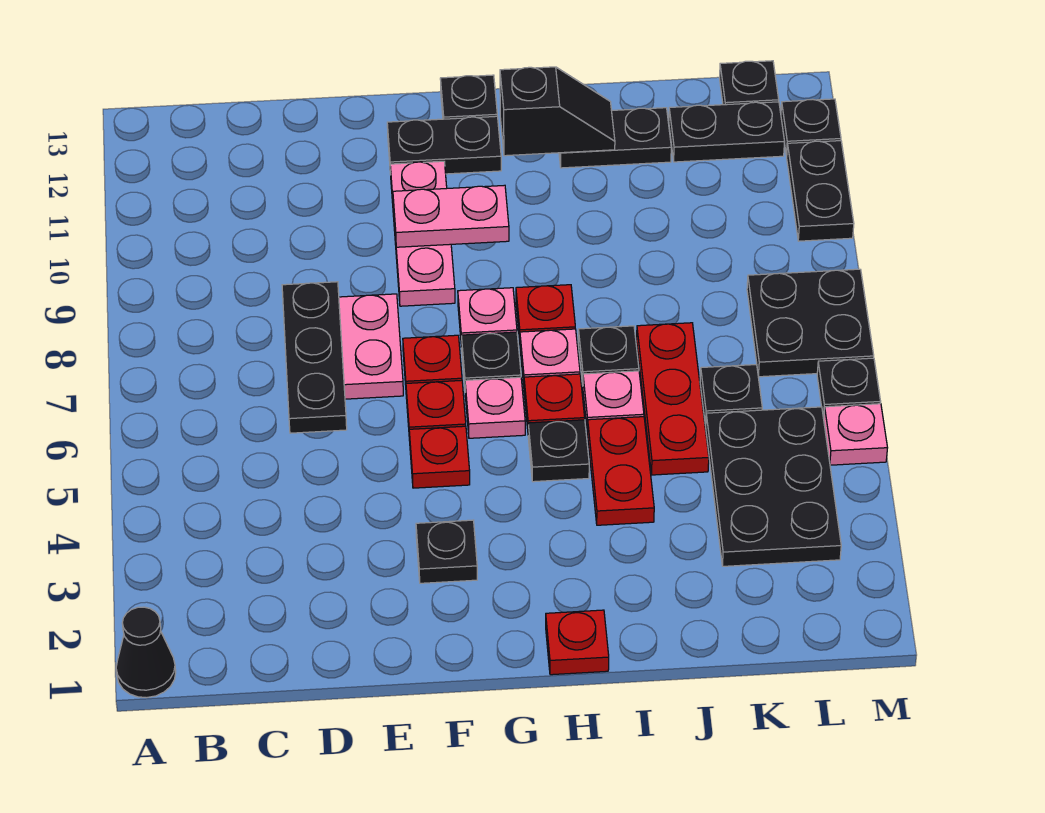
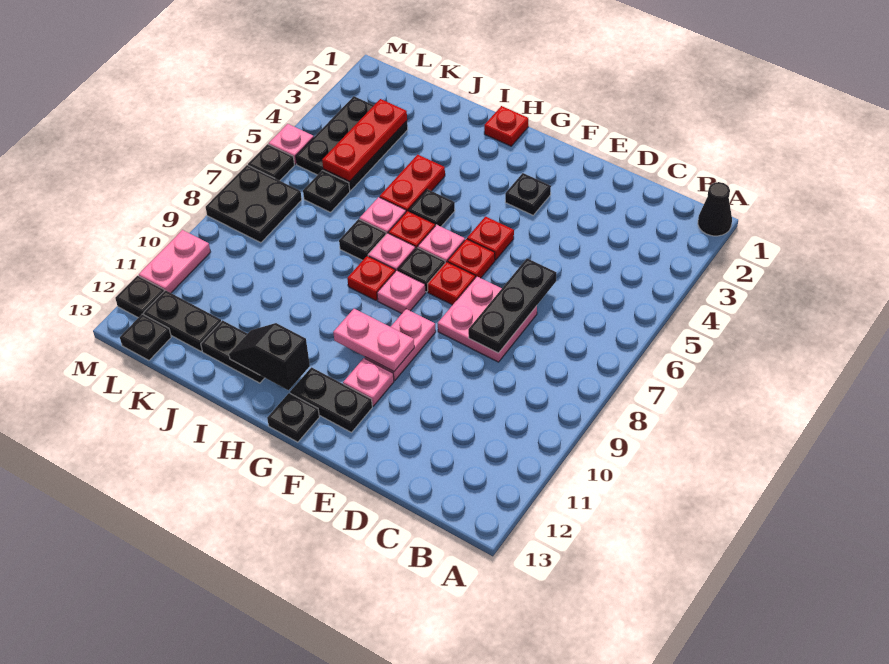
red plate J5:J7 level 1 -> red plate K3:K5 level 2
black plate M10:M11 level 1 -> pink plate M10:M11 level 1

